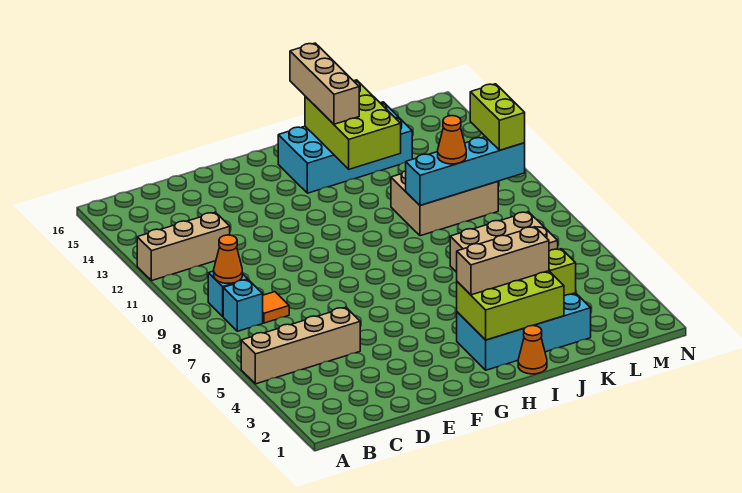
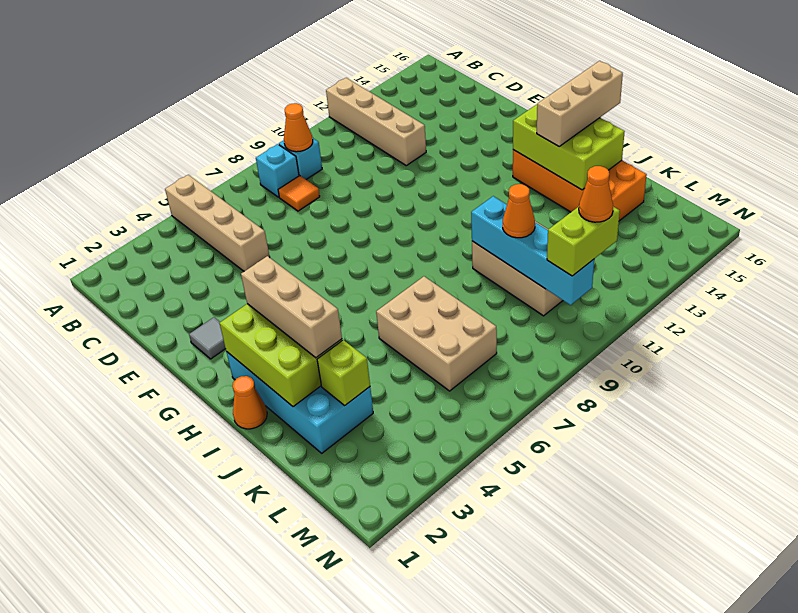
tan brick A12:C12 level 1 -> tan brick A12:D12 level 1
none -> grey tile F2 level 1
cyan brick H14:K15 level 1 -> orange brick H14:K15 level 1
lime brick I13:J15 level 2 -> lime brick H14:J15 level 2
none -> orange cone M11 level 4

